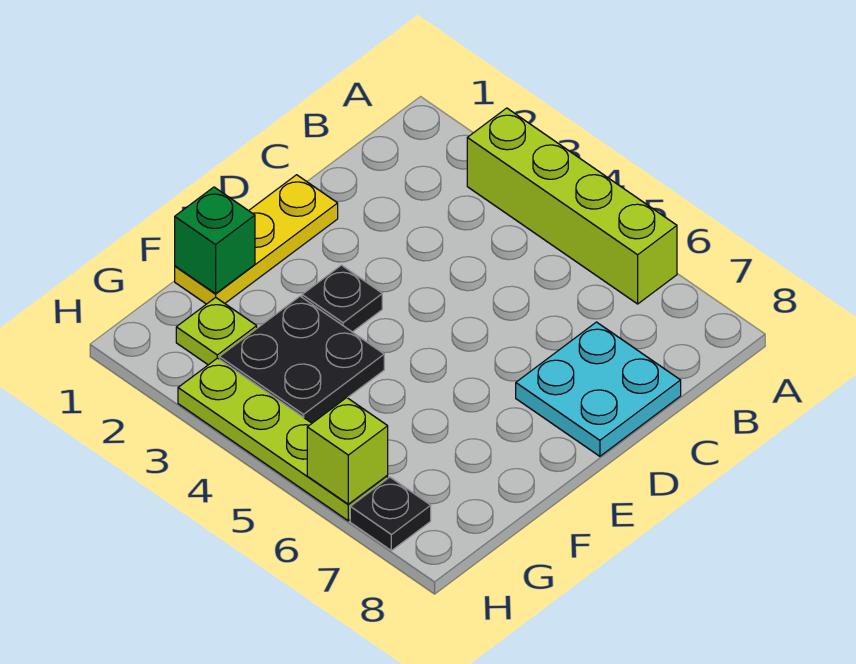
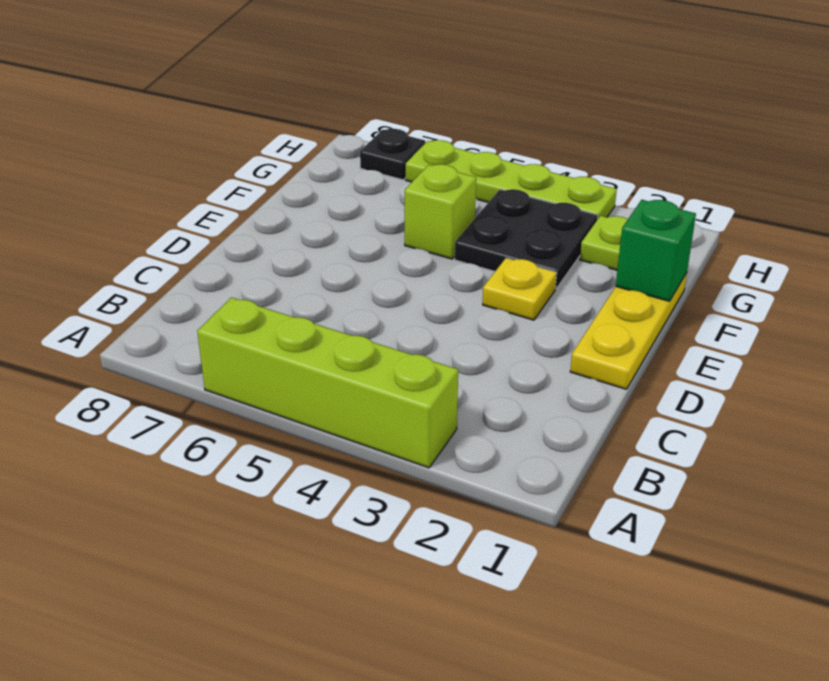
cyan plate C7:D8 level 1 -> none
black plate E3 level 1 -> yellow plate E3 level 1
lime brick H6 level 2 -> lime brick F5 level 1

